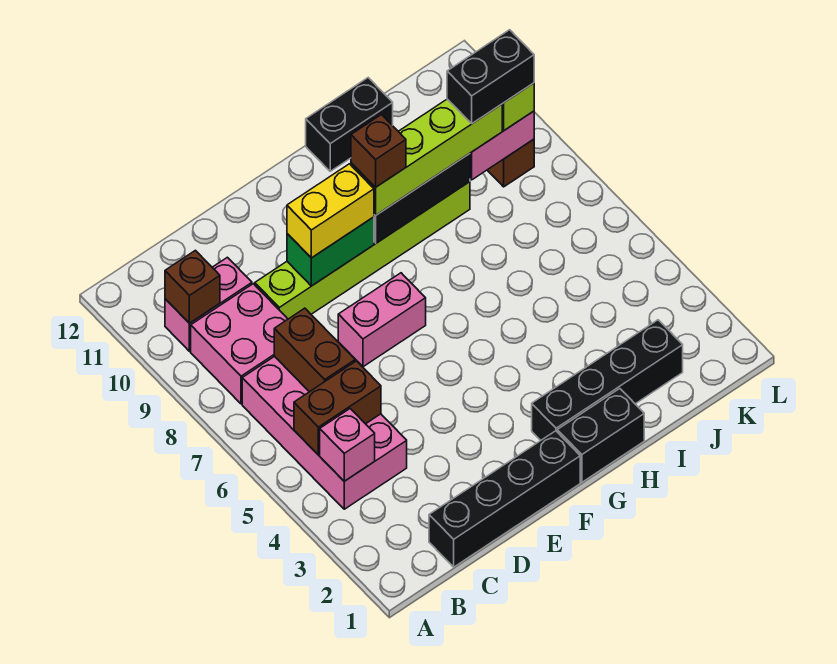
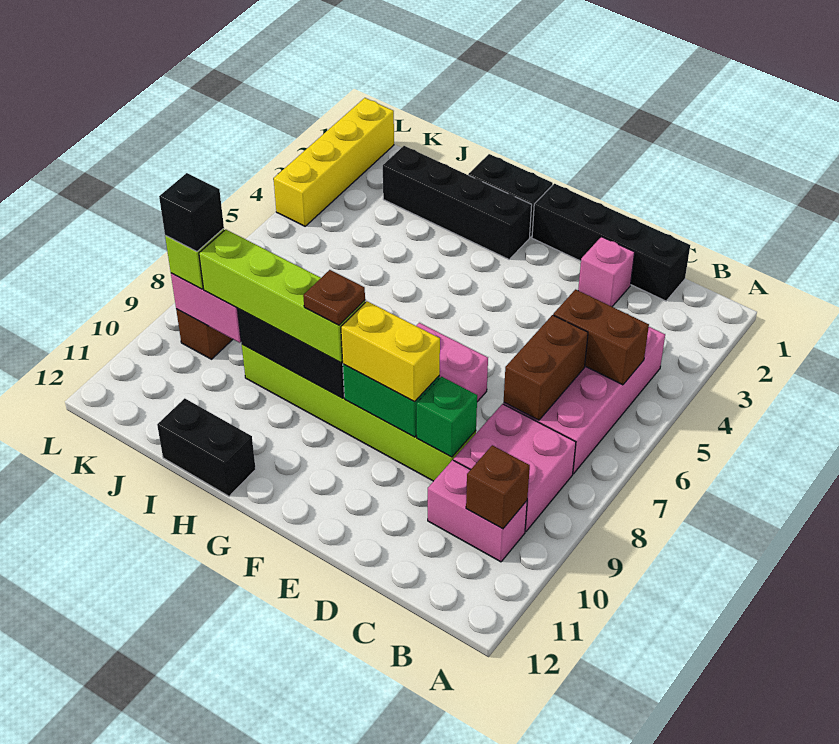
pink brick B4 level 2 -> pink brick D2 level 1
none -> green brick D9 level 2
brown brick G9 level 4 -> brown plate G9 level 4
black brick J9:K9 level 4 -> black brick K9 level 4
none -> yellow brick L1:L4 level 1

